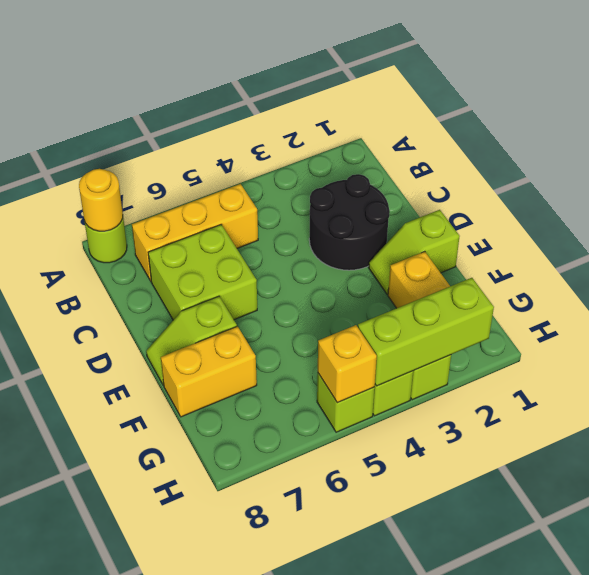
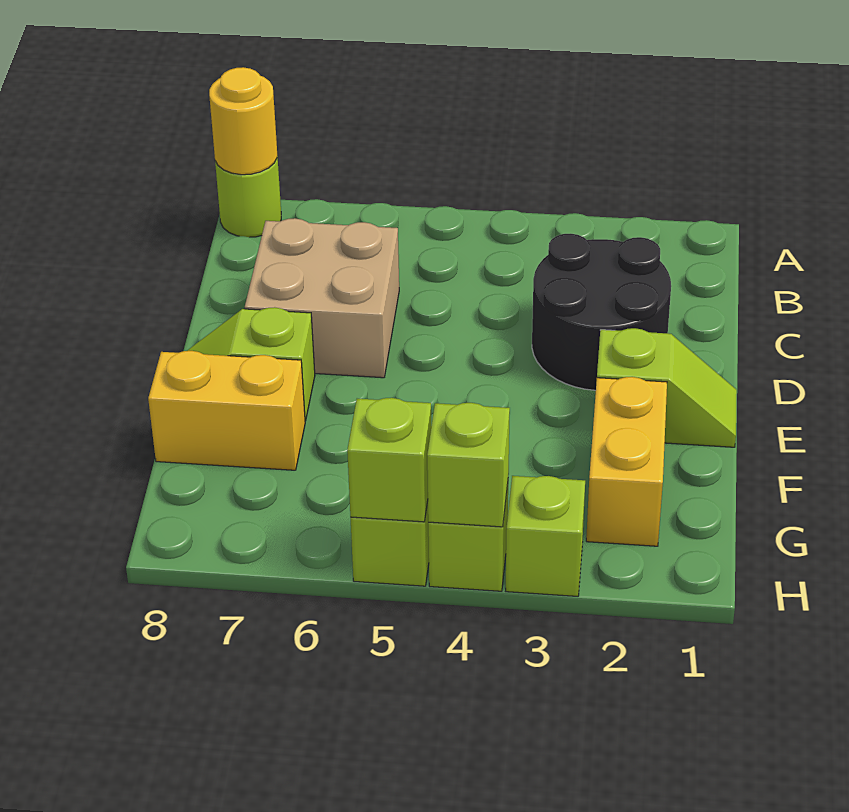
yellow brick B5:B7 level 1 -> none
lime brick C6:D7 level 1 -> tan brick C6:D7 level 1
lime slope E1:E2 level 1 top 1 -> lime slope E1:E2 level 1 top 2
lime brick H2:H4 level 2 -> lime brick H4 level 2
yellow brick H5 level 2 -> lime brick H5 level 2

